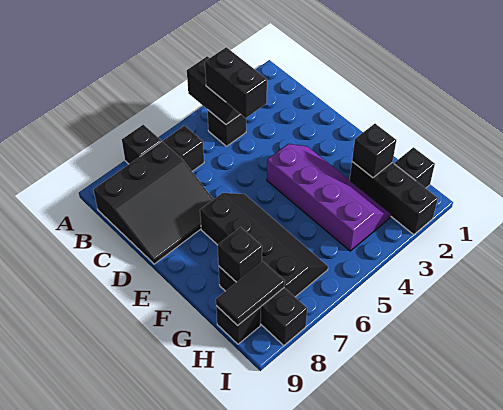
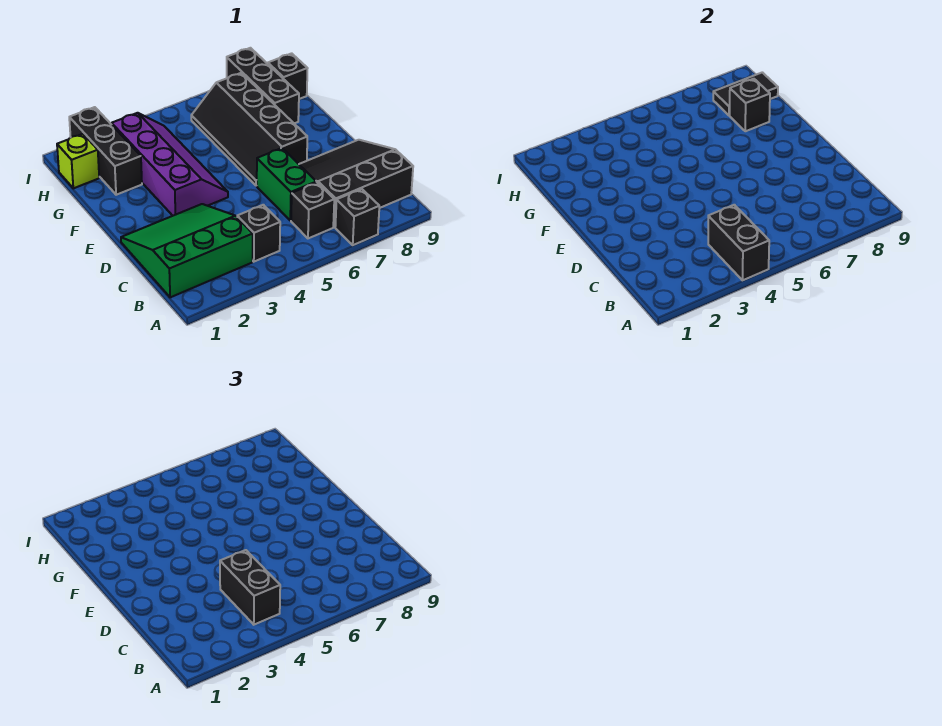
none -> green slope B1:D3 level 1 top B
none -> green brick C6:D6 level 1
purple slope E3:H4 level 1 top 4 -> purple slope E3:H4 level 1 top 3
black brick G2 level 2 -> none
black brick H1 level 1 -> lime brick H1 level 1

